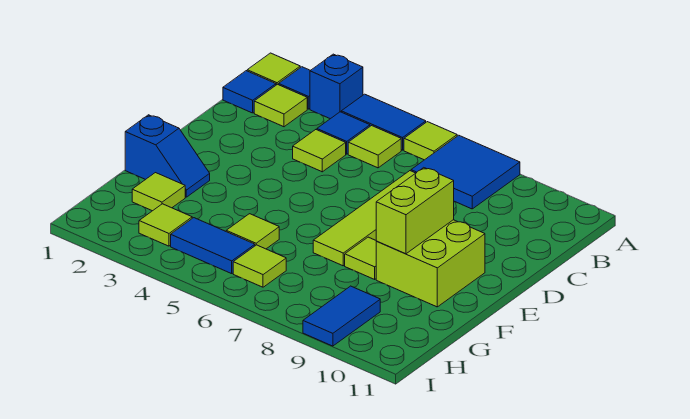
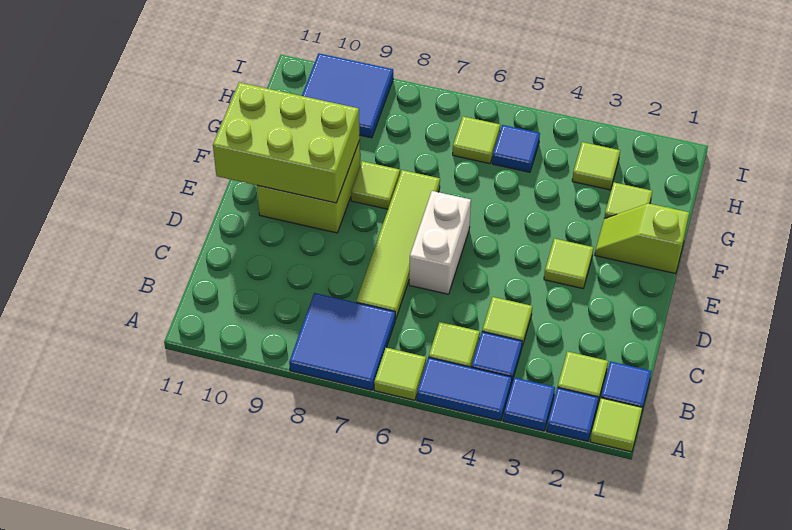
blue brick A3 level 1 -> blue tile A3 level 1
none -> white brick D6:E6 level 1
lime brick E9:F9 level 2 -> lime brick E9:F11 level 2
blue slope F1:F2 level 1 top 1 -> lime slope F1:F2 level 1 top 1
lime tile G5 level 1 -> lime tile E3 level 1
blue tile H4:H5 level 1 -> blue tile H5 level 1
blue tile H9:I9 level 1 -> blue tile H9:I10 level 1

